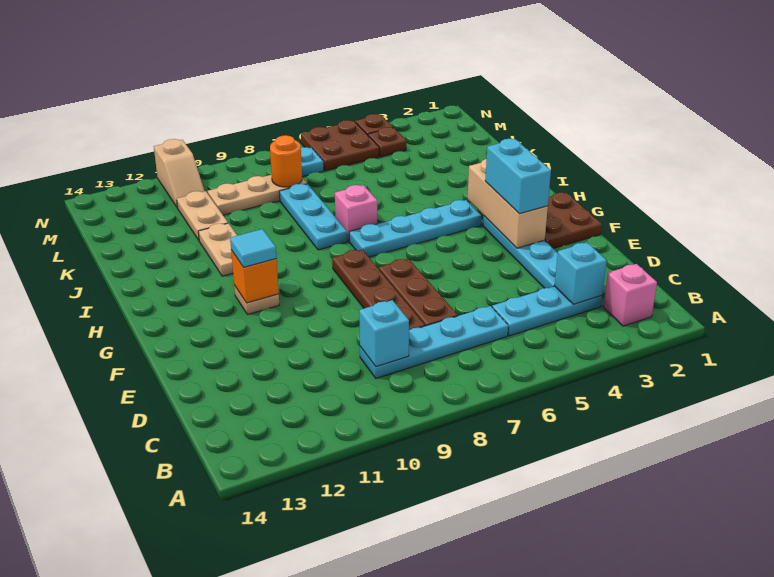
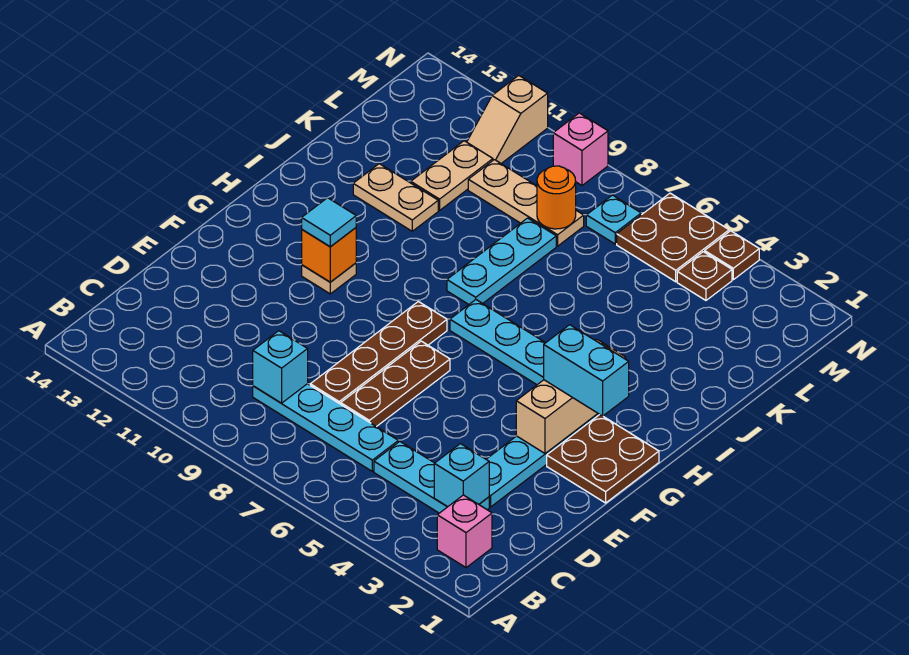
cyan brick F3:G3 level 3 -> cyan brick G2:G3 level 3
pink brick I7 level 1 -> pink brick N9 level 1
tan plate I11:J11 level 1 -> tan plate J11:J12 level 1

